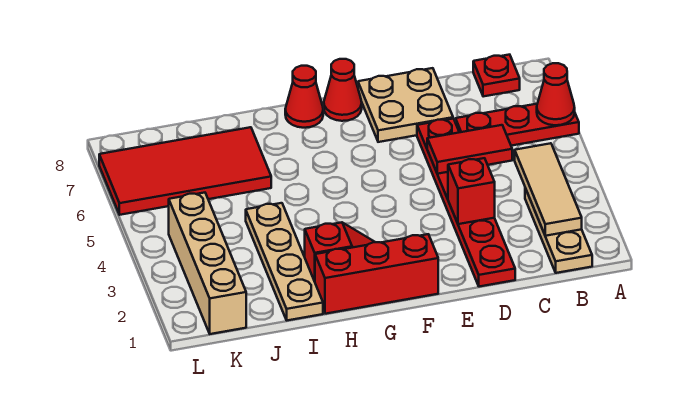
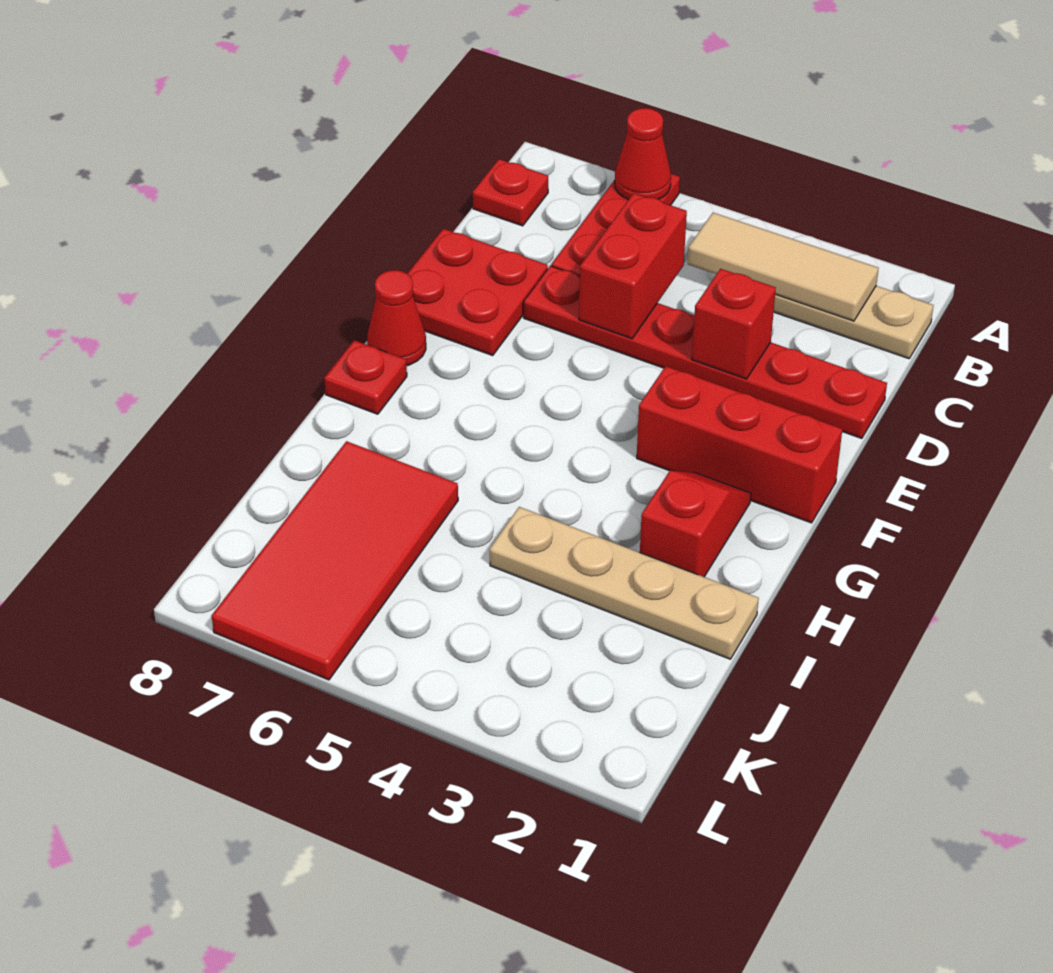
red tile C5:D5 level 2 -> red brick C5:D5 level 2
tan plate D7:E8 level 1 -> red plate D7:E8 level 1
red brick F1:H1 level 1 -> red brick F1:F3 level 1
red cone G8 level 1 -> red plate G8 level 1
tan brick K1:K4 level 1 -> none

